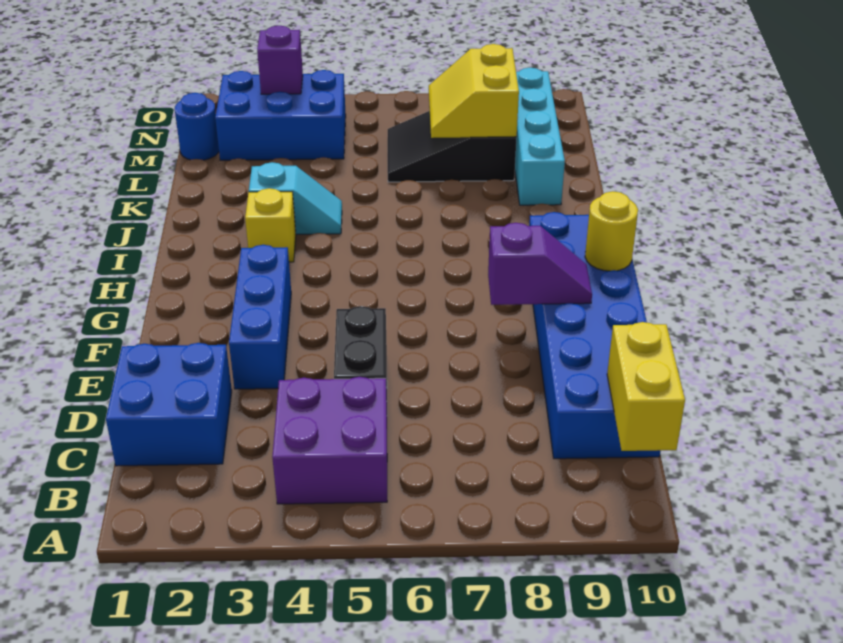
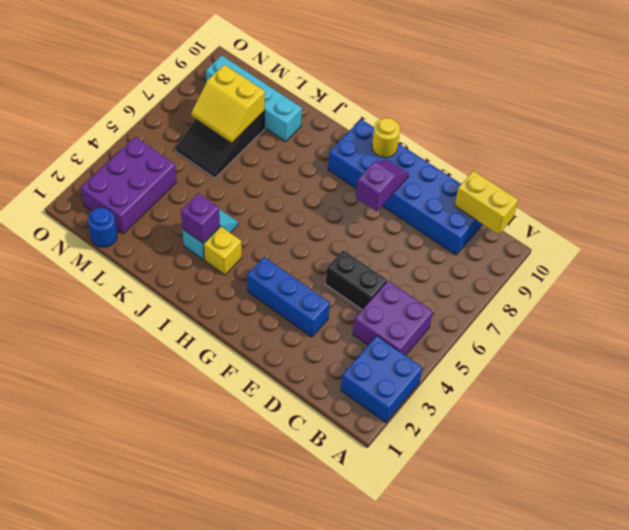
blue brick C1:D2 level 1 -> blue brick A2:B3 level 1
blue brick M2:N4 level 1 -> purple brick M2:N4 level 1
purple brick N3 level 2 -> purple brick J3 level 2

